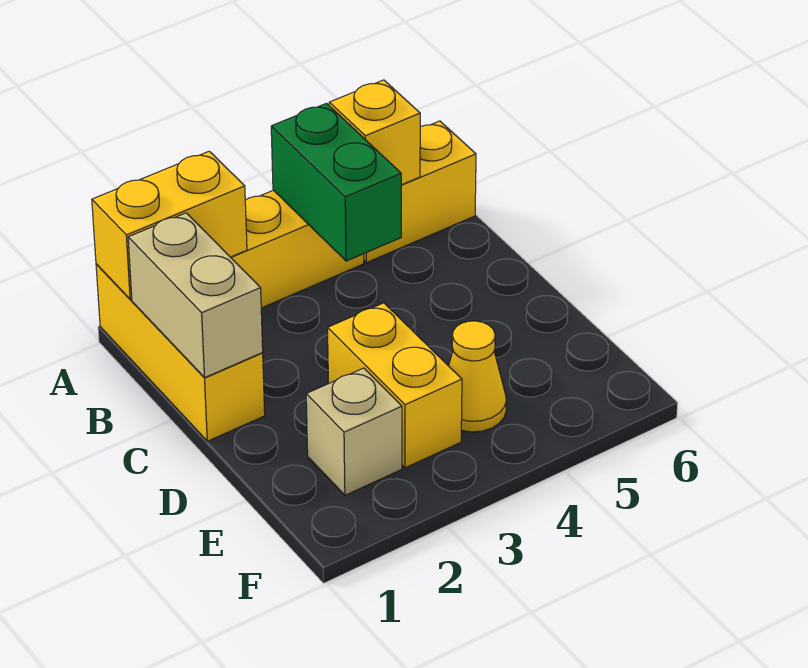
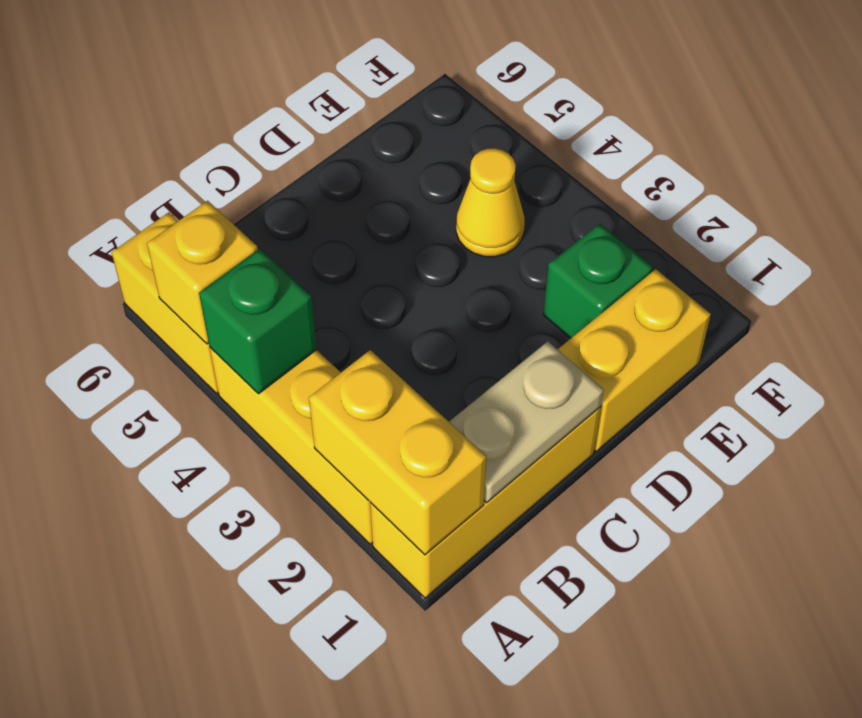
green brick A4:B4 level 2 -> green brick A4 level 2
tan brick B1:C1 level 2 -> tan plate B1:C1 level 2
yellow brick D3:E3 level 1 -> yellow brick D1:E1 level 1
tan brick E2 level 1 -> green brick E2 level 1

